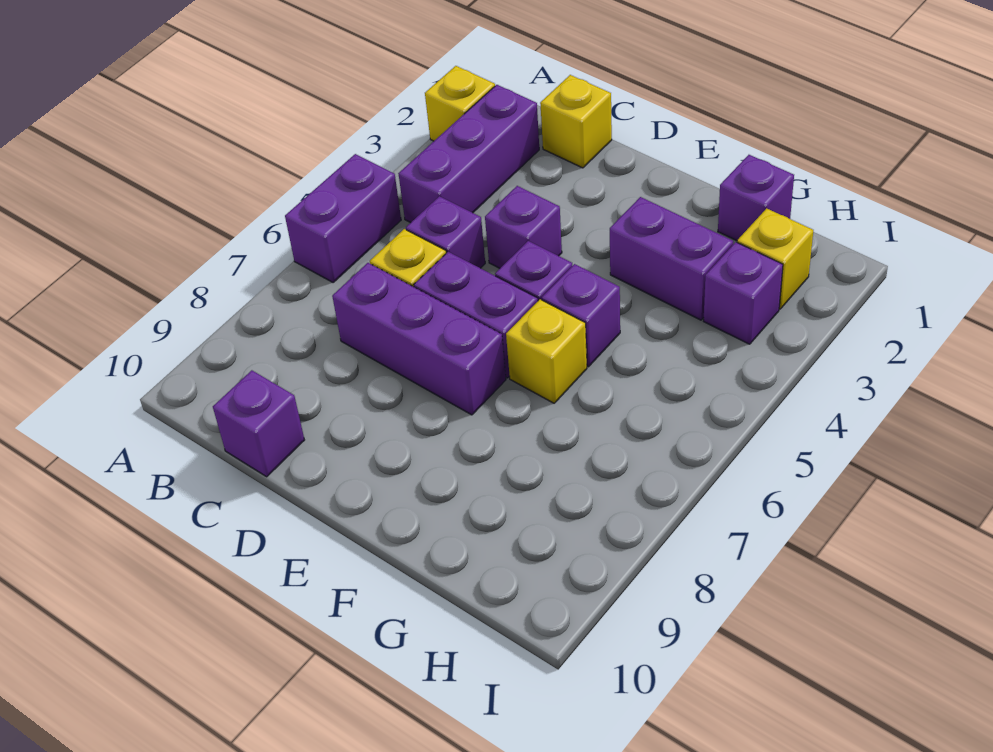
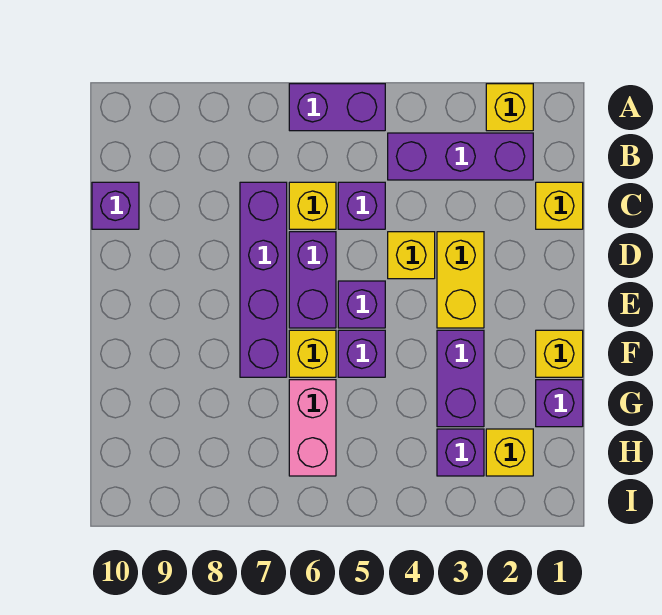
purple brick C7:E7 level 1 -> purple brick C7:F7 level 1
none -> yellow brick D3:E3 level 1
purple brick D4 level 1 -> yellow brick D4 level 1
none -> yellow brick F1 level 1
none -> pink brick G6:H6 level 1

